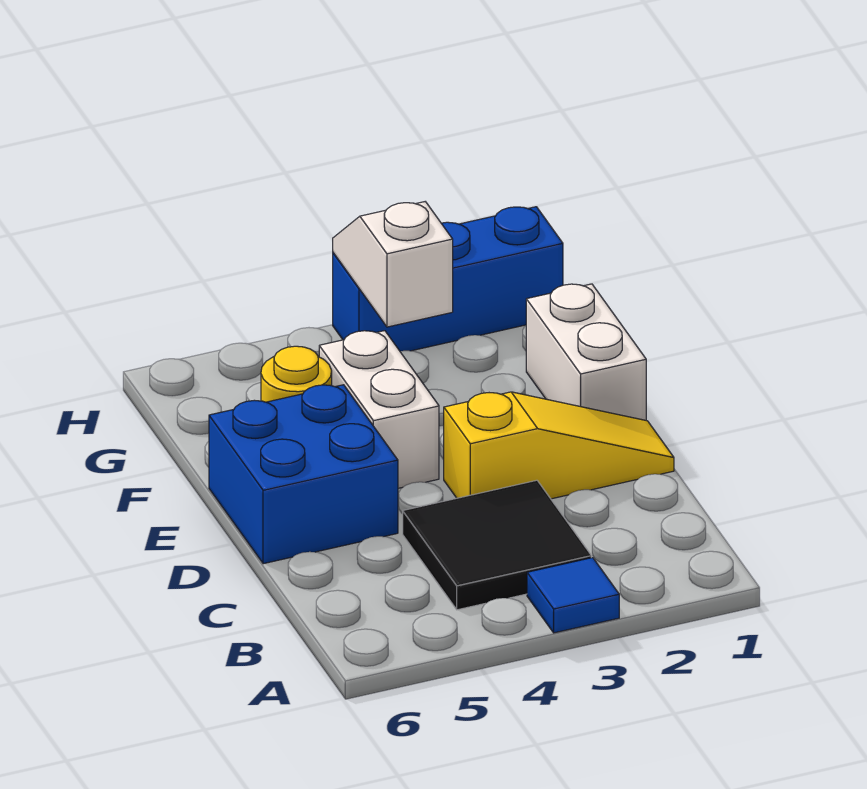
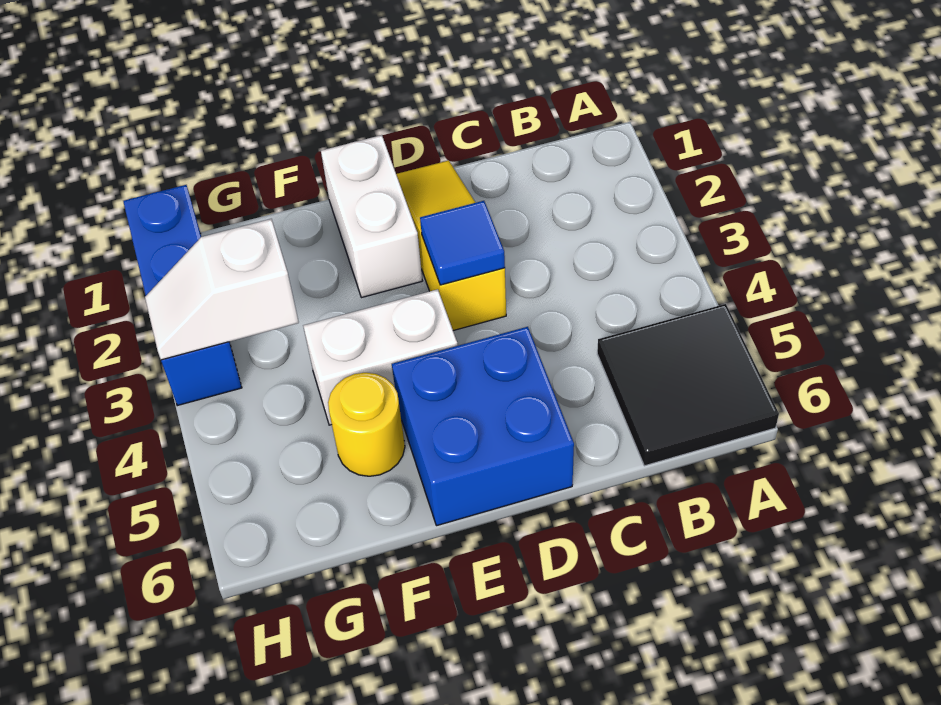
blue tile A3 level 1 -> blue tile D3 level 2
black tile B3:C4 level 1 -> black tile A5:B6 level 1
white brick E1:F1 level 1 -> white brick E1:E2 level 1

